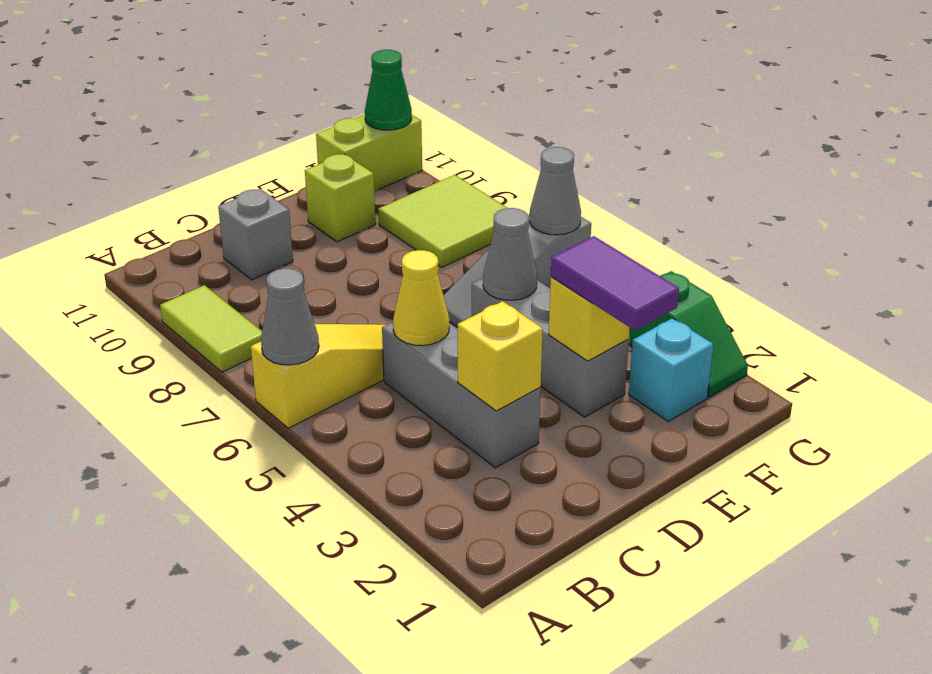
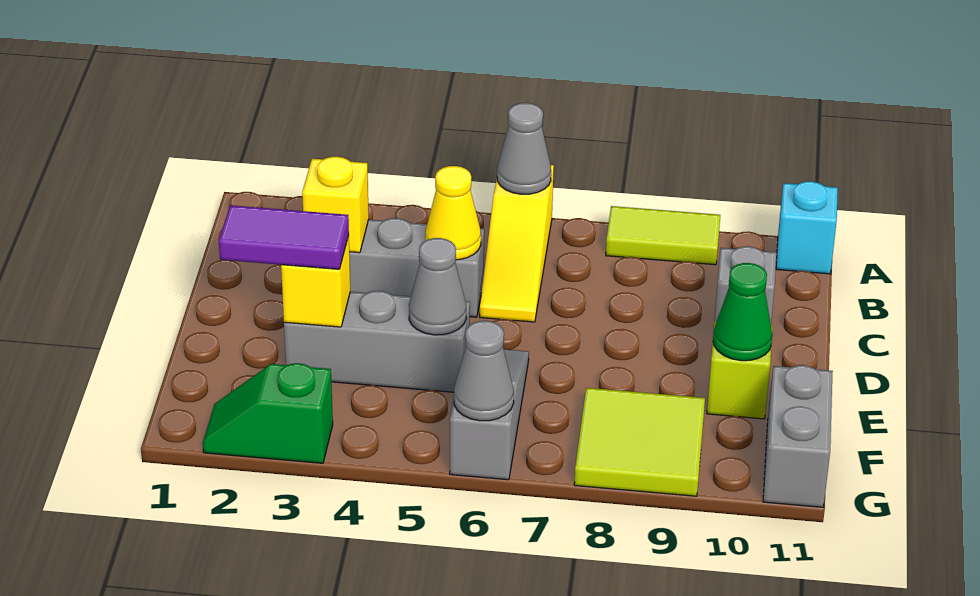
cyan brick F2 level 1 -> cyan brick A11 level 1
lime brick F11:G11 level 1 -> grey brick F11:G11 level 1
green cone G11 level 2 -> green cone E10 level 2

